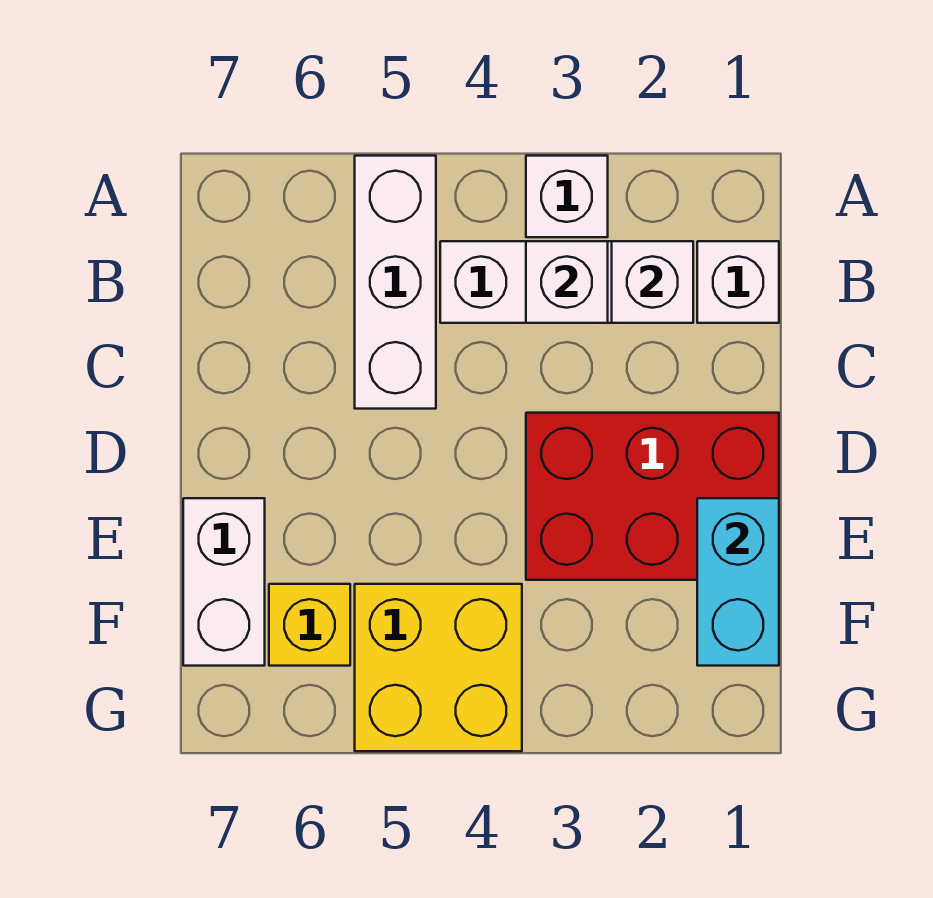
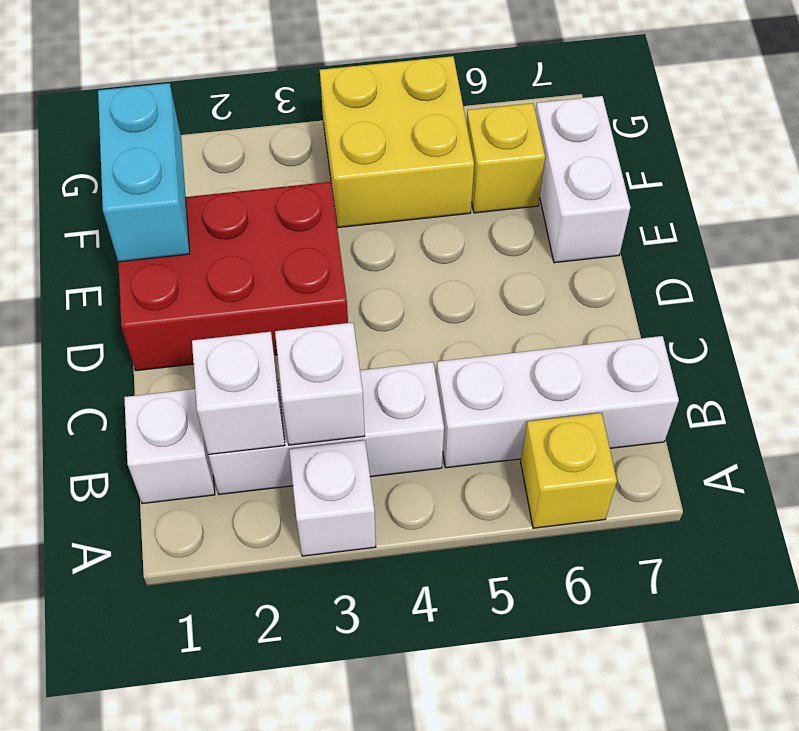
white brick A5:C5 level 1 -> white brick B5:B7 level 1
none -> yellow brick A6 level 1

